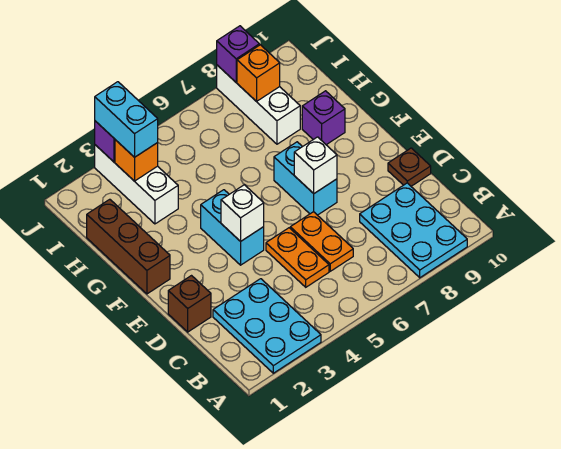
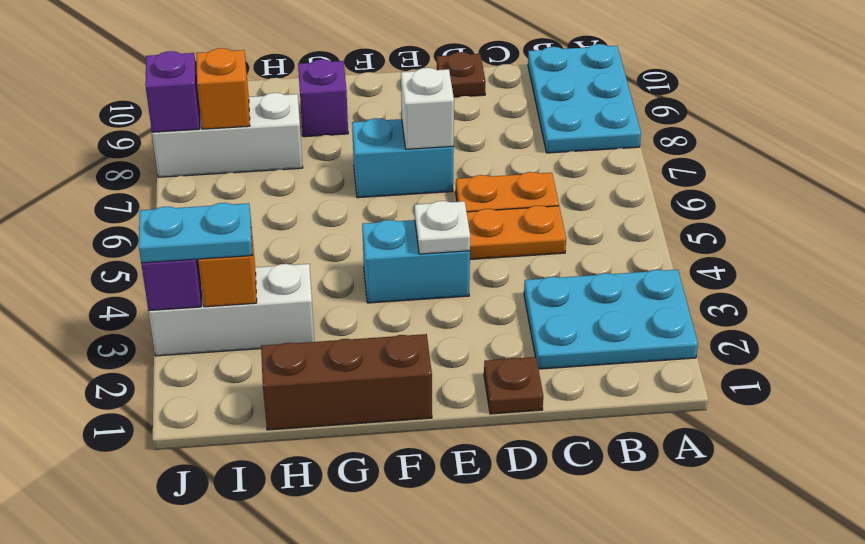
cyan plate A8:C9 level 1 -> cyan plate A8:B10 level 1
brown brick D1 level 1 -> brown plate D1 level 1
white brick E4 level 2 -> white plate E4 level 2
cyan brick I3:J3 level 3 -> cyan plate I3:J3 level 3

